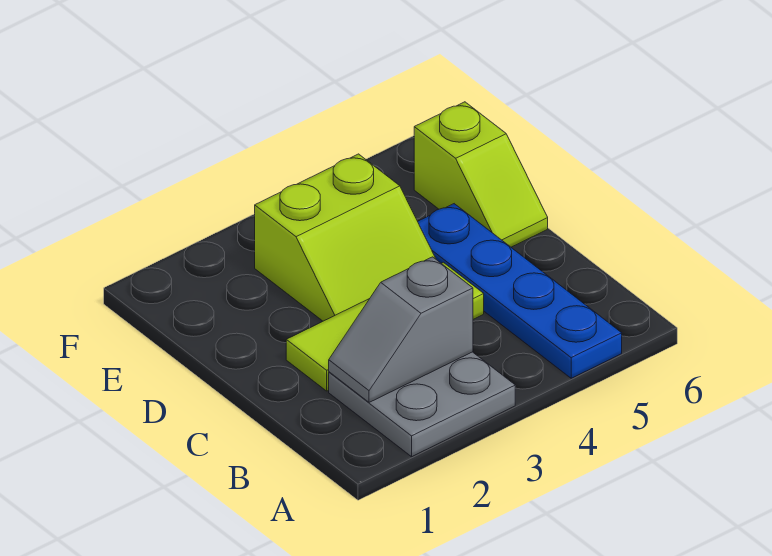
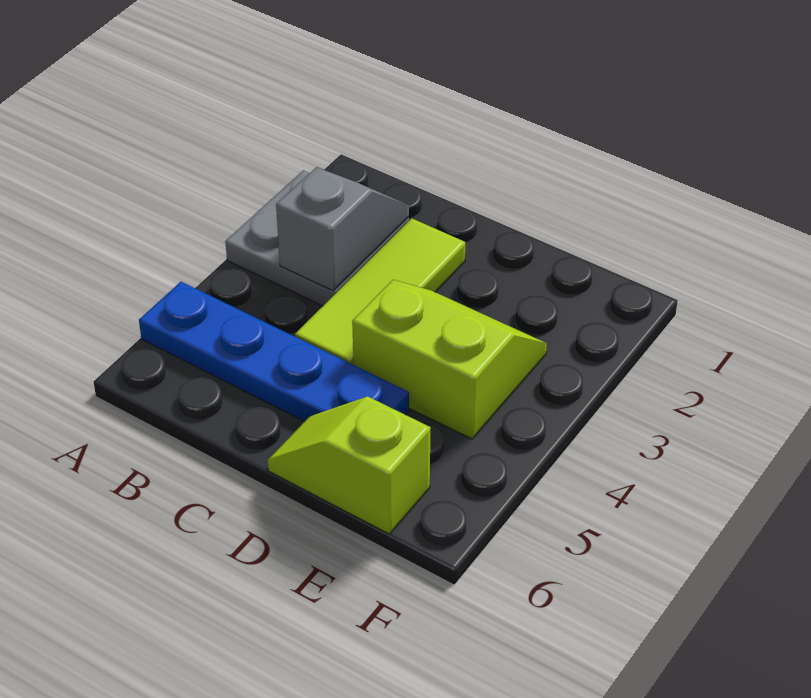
lime slope D3:E4 level 1 top E -> lime slope D3:E4 level 1 top 4

